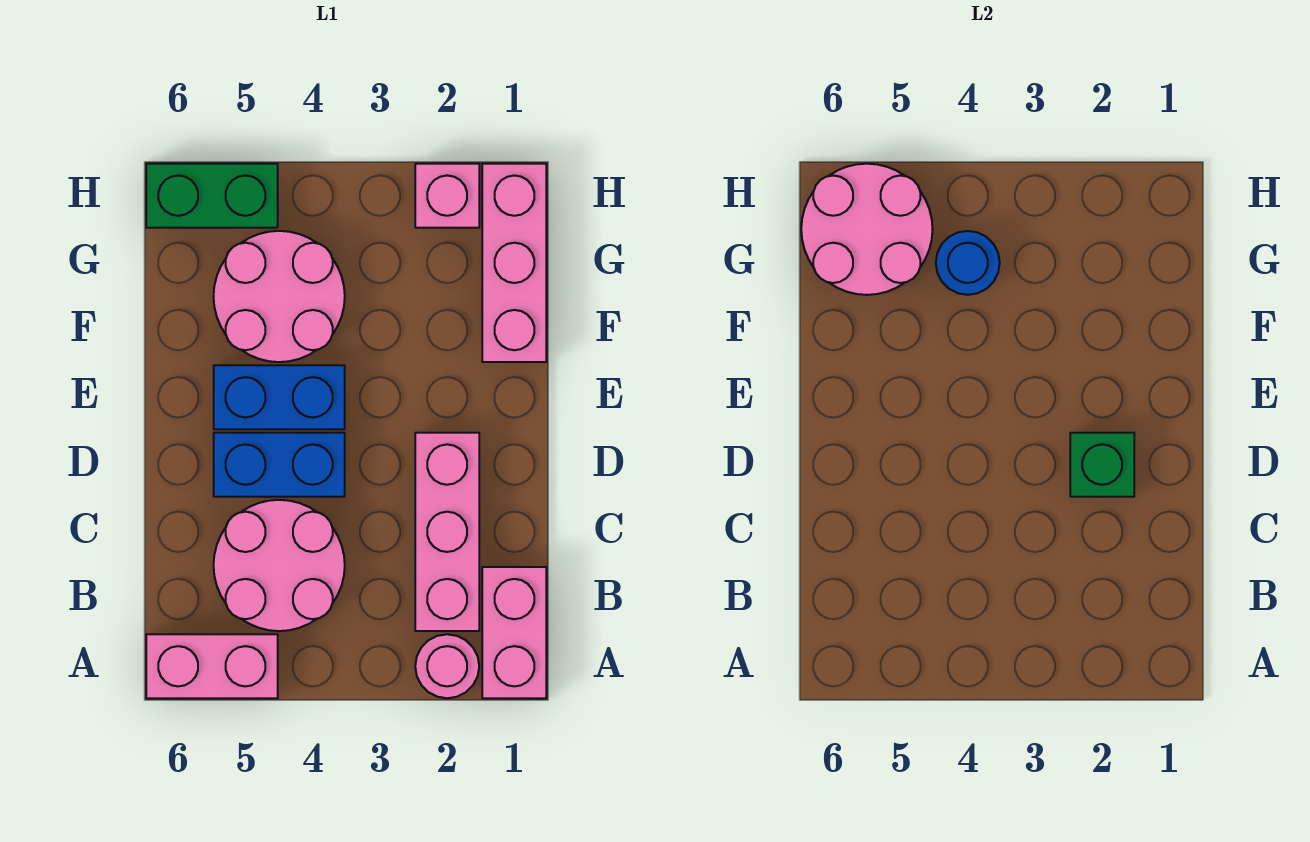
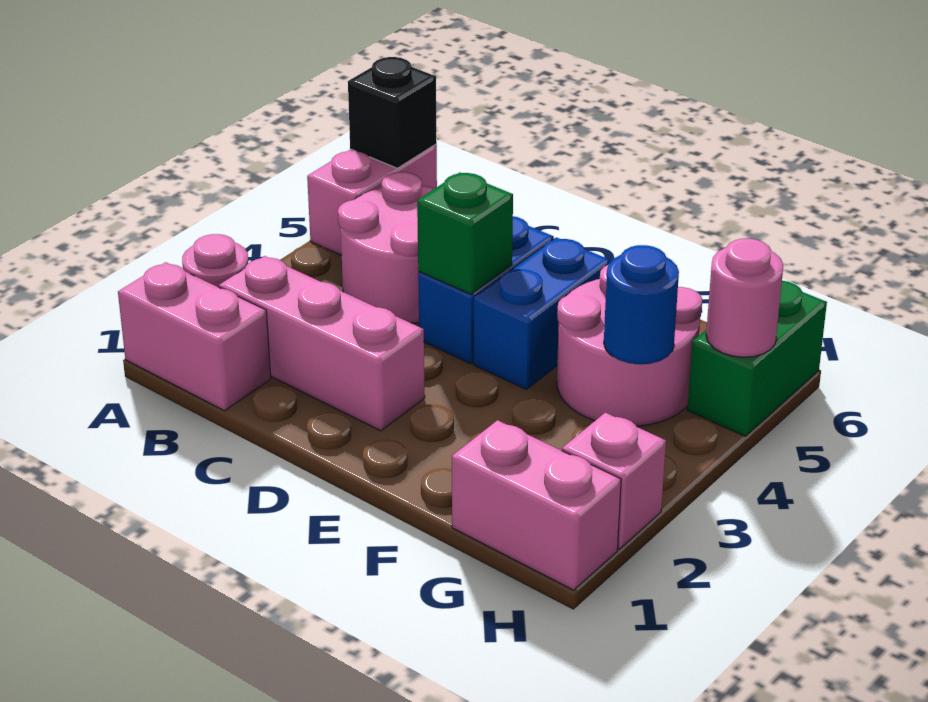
none -> black brick A6 level 2
green brick D2 level 2 -> green brick D4 level 2
pink brick F1:H1 level 1 -> pink brick G1:H1 level 1
pink round brick G5:H6 level 2 -> pink round brick H5 level 2

